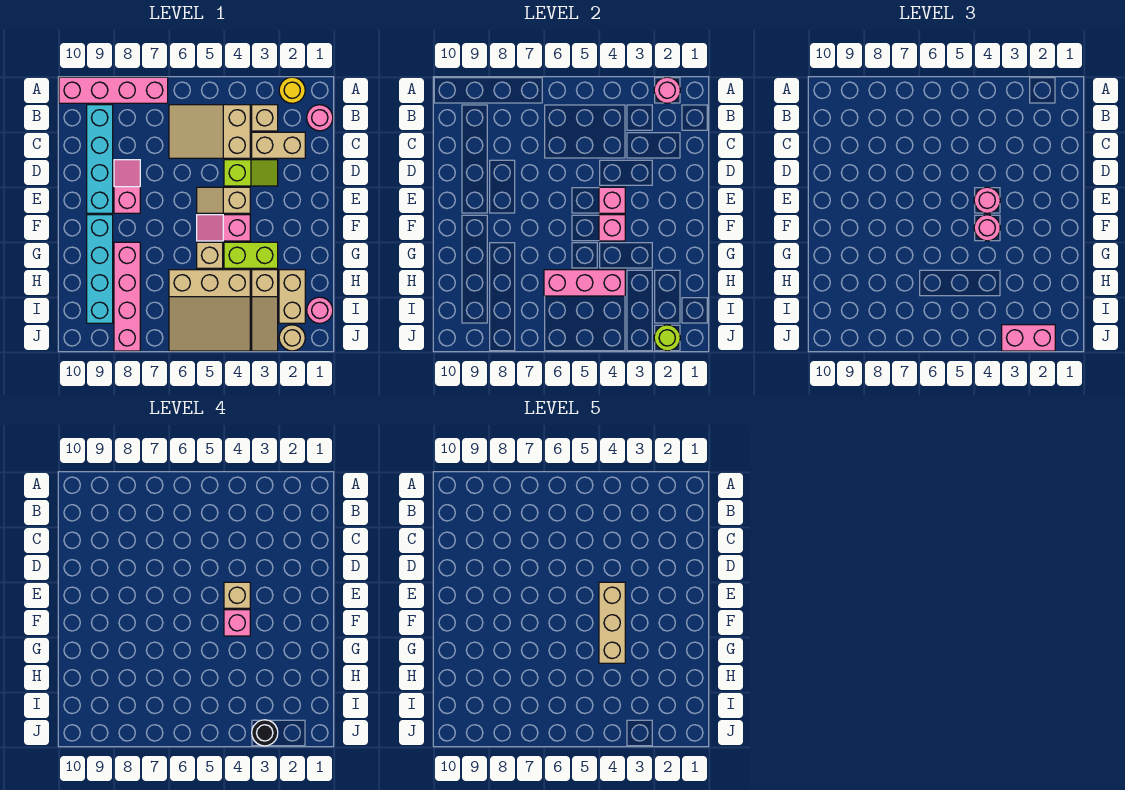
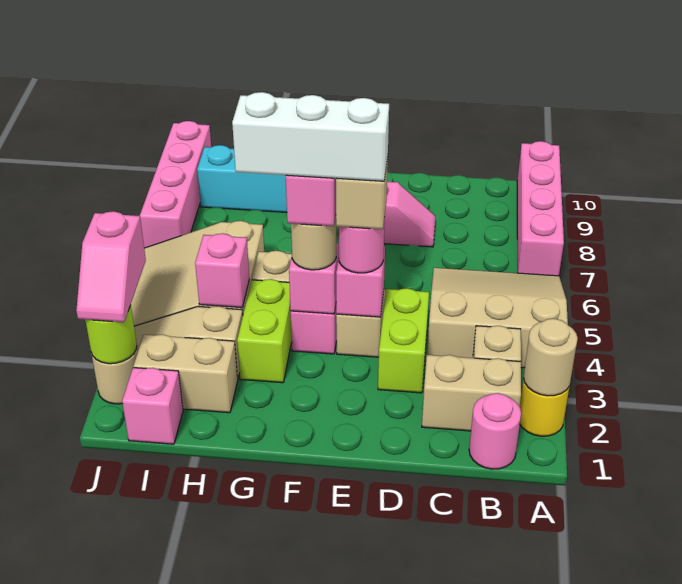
pink round brick A2 level 2 -> tan round brick A2 level 2
tan slope B4:C6 level 1 top 4 -> tan slope A4:C6 level 1 top 4
cyan brick B9:E9 level 1 -> none
tan brick C2:C3 level 1 -> tan brick B2:C2 level 1
lime slope D3:D4 level 1 top 4 -> lime brick D3:D4 level 1
tan brick E4:G4 level 5 -> white brick E4:G4 level 5
pink round brick F4 level 3 -> tan round brick F4 level 3
pink brick G8:J8 level 1 -> pink brick J7:J10 level 1
pink brick H4:H6 level 2 -> pink brick H4 level 2
pink round brick I1 level 1 -> pink brick I1 level 1
pink brick J2:J3 level 3 -> pink slope J2:J3 level 3 top 3
black round brick J3 level 4 -> none

